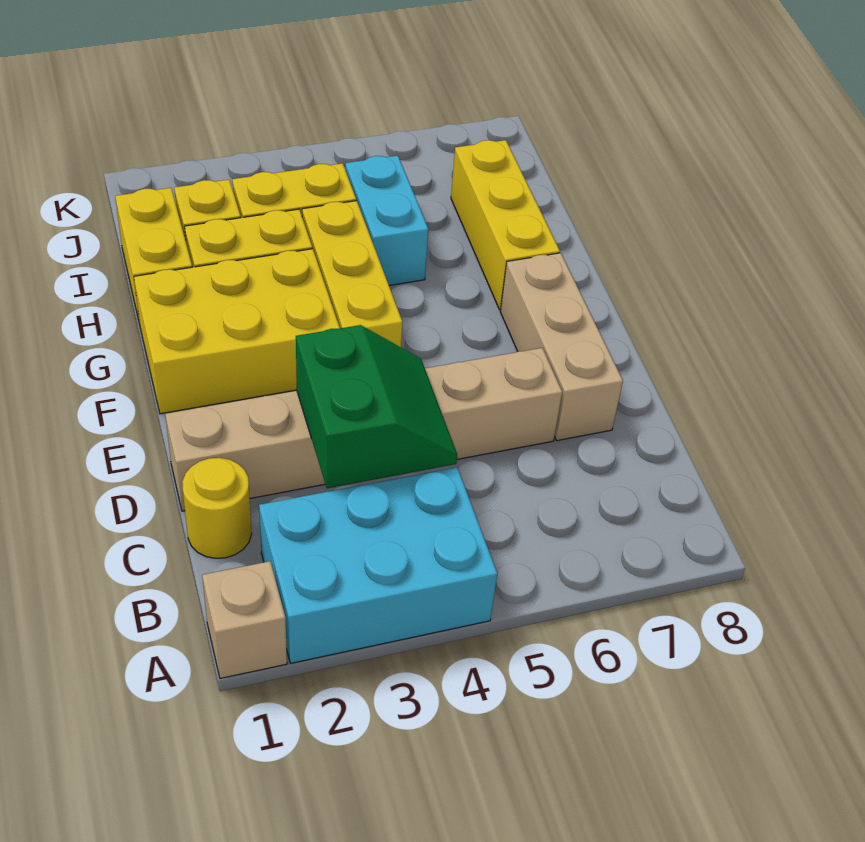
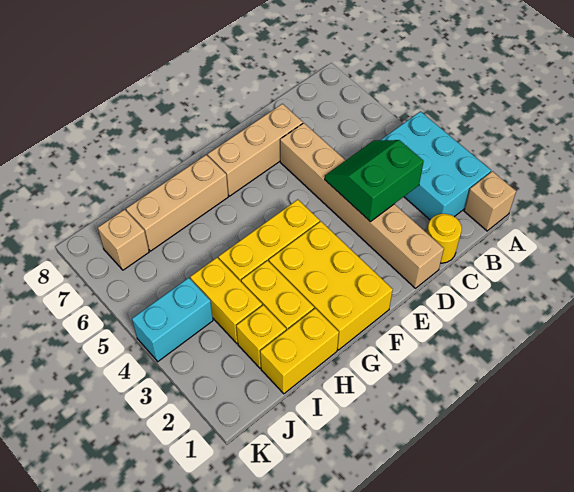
yellow brick G7:I7 level 1 -> tan brick G7:I7 level 1
cyan brick H5:I5 level 1 -> cyan brick J4:K4 level 1
none -> tan brick J7 level 1

